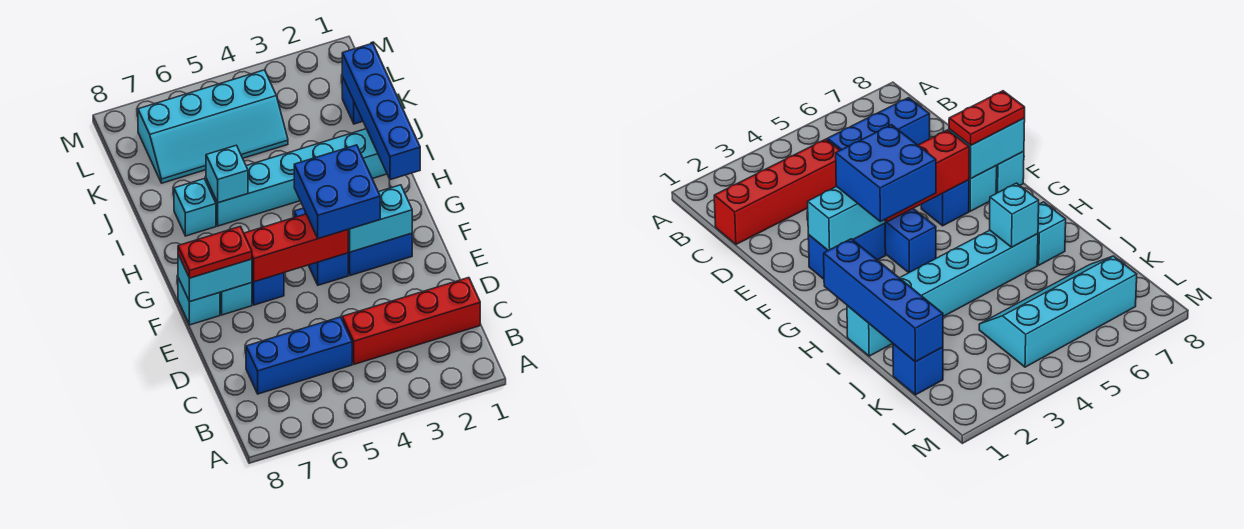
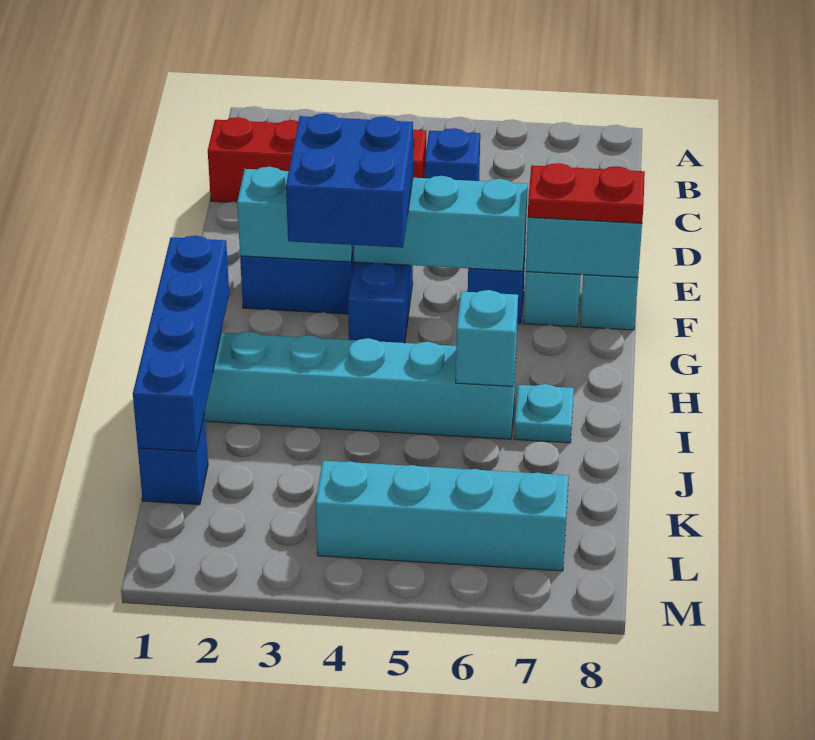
blue brick C5:C7 level 1 -> blue brick C5 level 1
red brick F4:F6 level 2 -> cyan brick F4:F6 level 2
cyan brick I7 level 1 -> cyan plate I7 level 1

